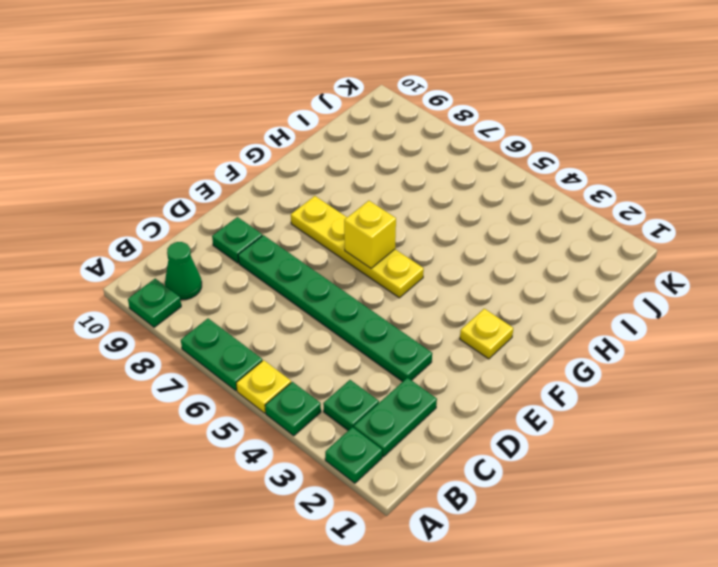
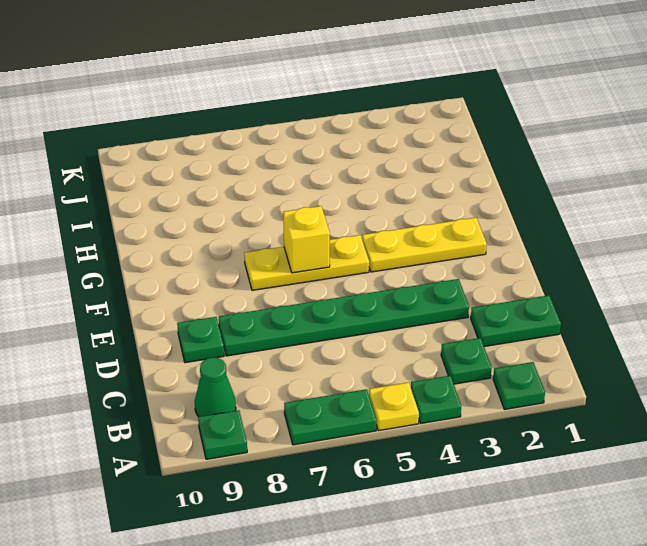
green plate B2:C2 level 1 -> green plate C1:C2 level 1
yellow plate F2 level 1 -> yellow plate F2:F4 level 1
yellow plate F5:F8 level 1 -> yellow plate F5:F7 level 1

